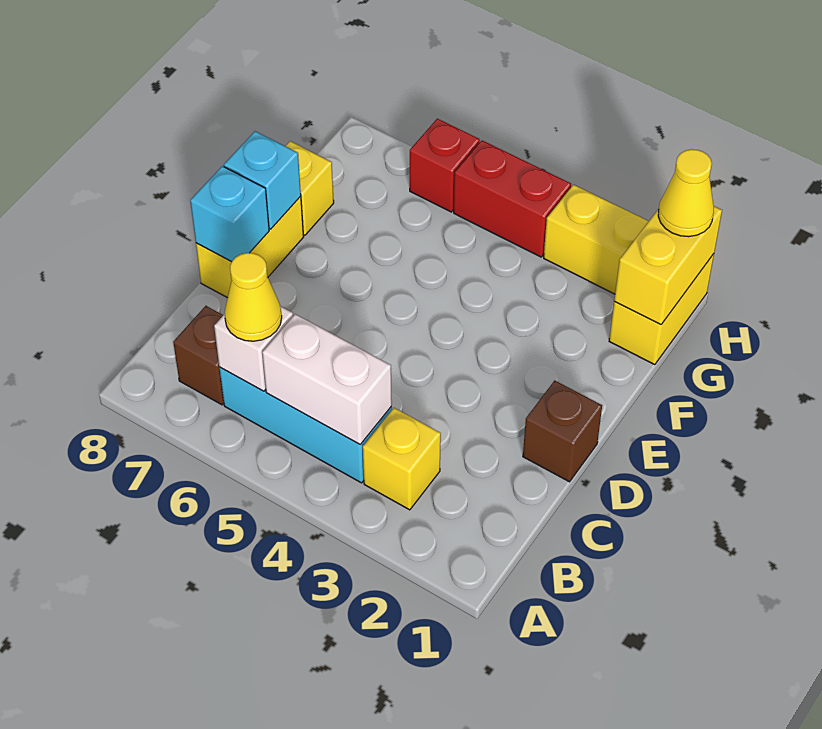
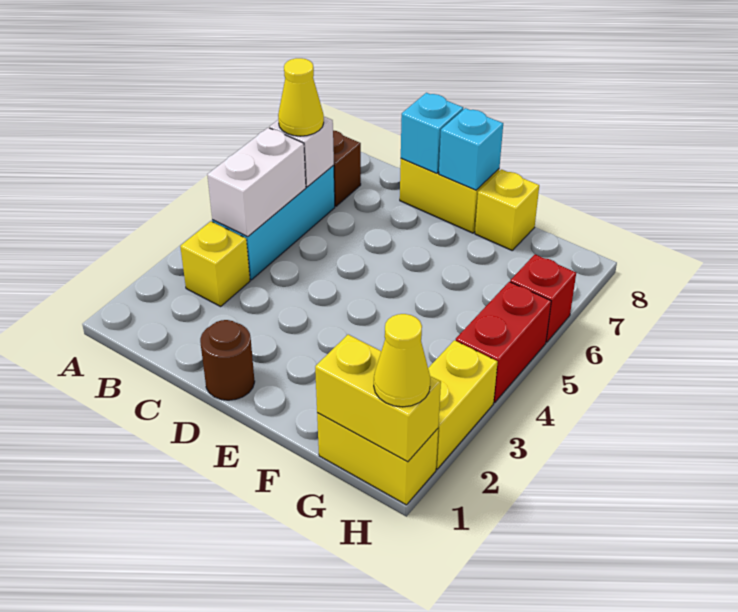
brown brick D1 level 1 -> brown round brick D1 level 1

